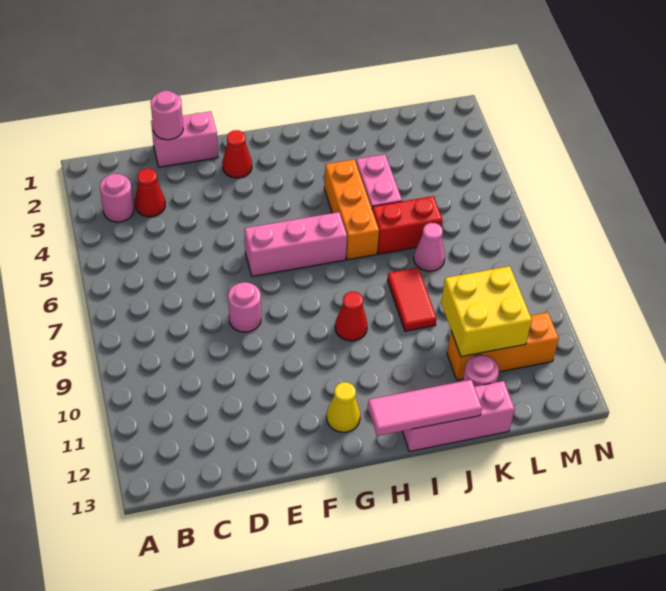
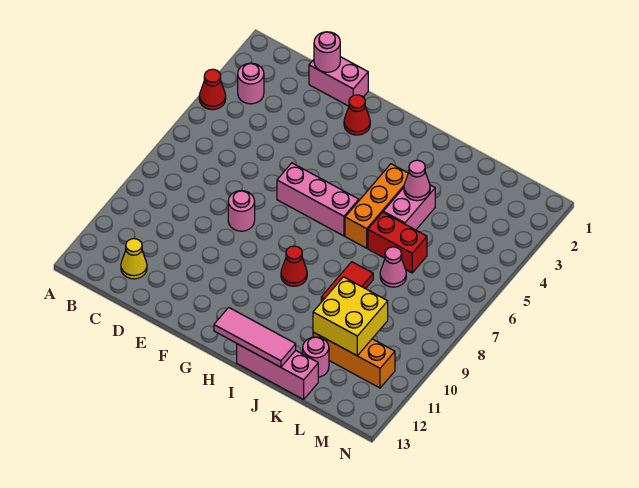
red cone C3 level 1 -> red cone A4 level 1
yellow cone G12 level 1 -> yellow cone C12 level 1
none -> pink cone J4 level 2

